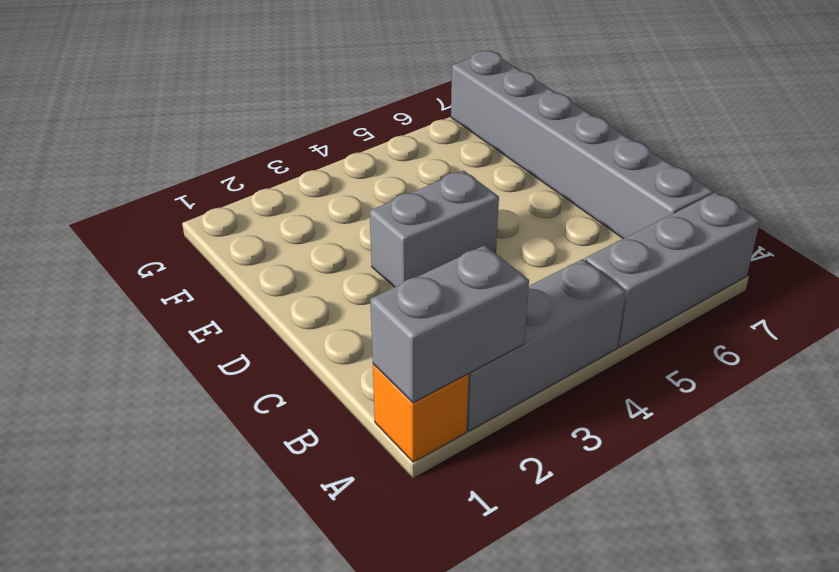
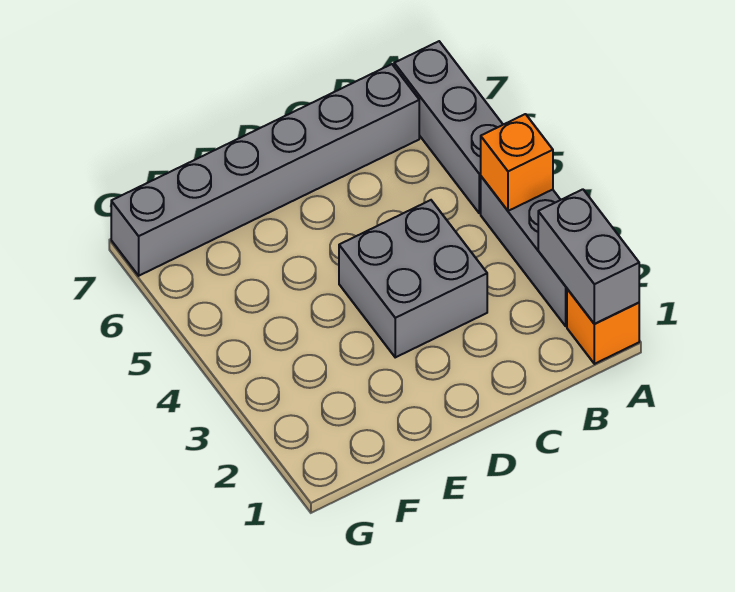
none -> orange brick A4 level 2
grey brick D3:D4 level 1 -> grey brick C3:D4 level 1

